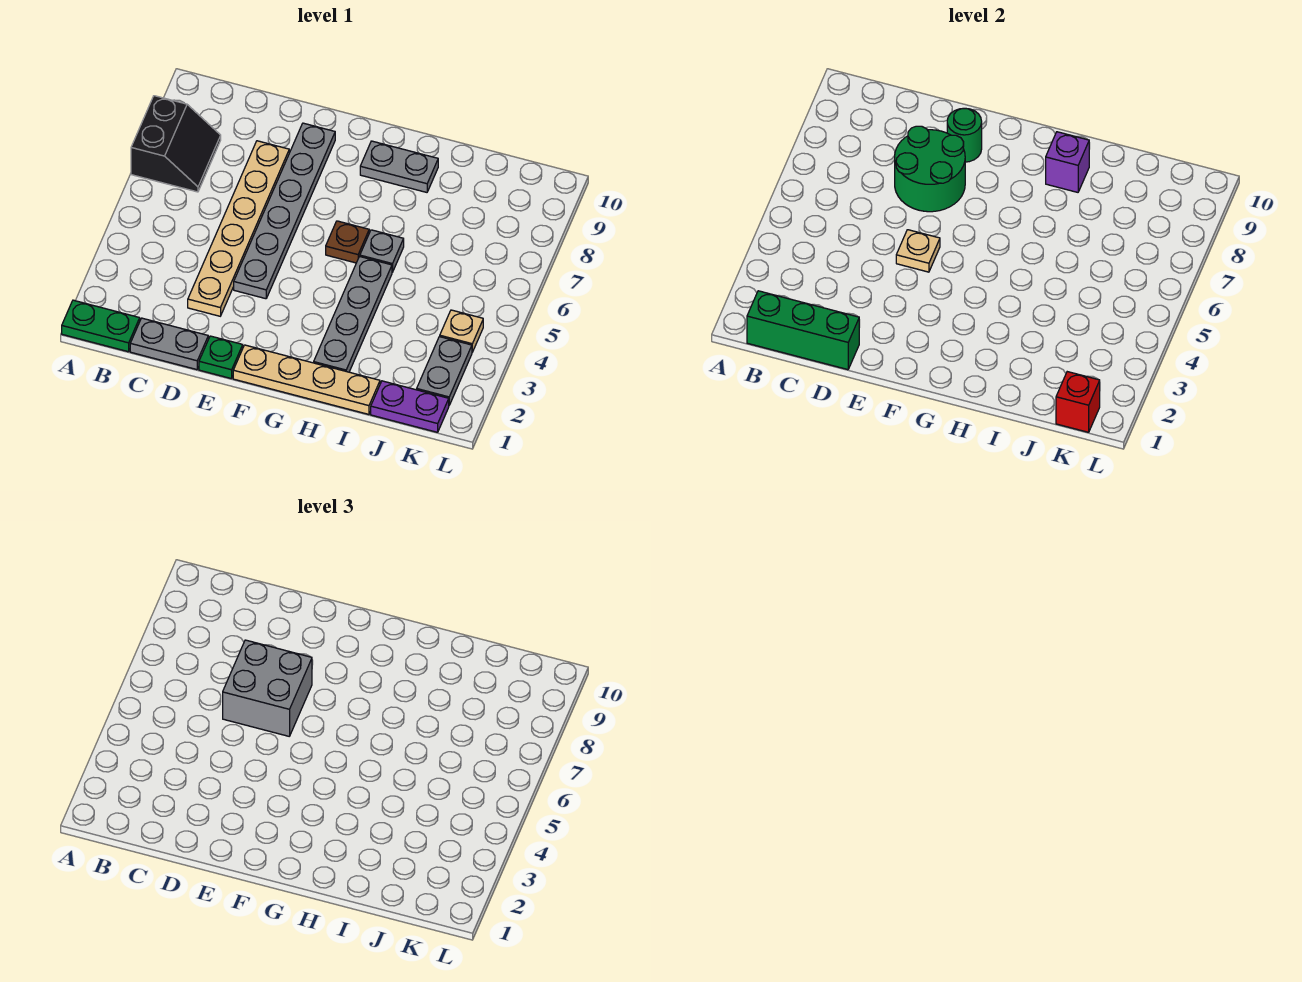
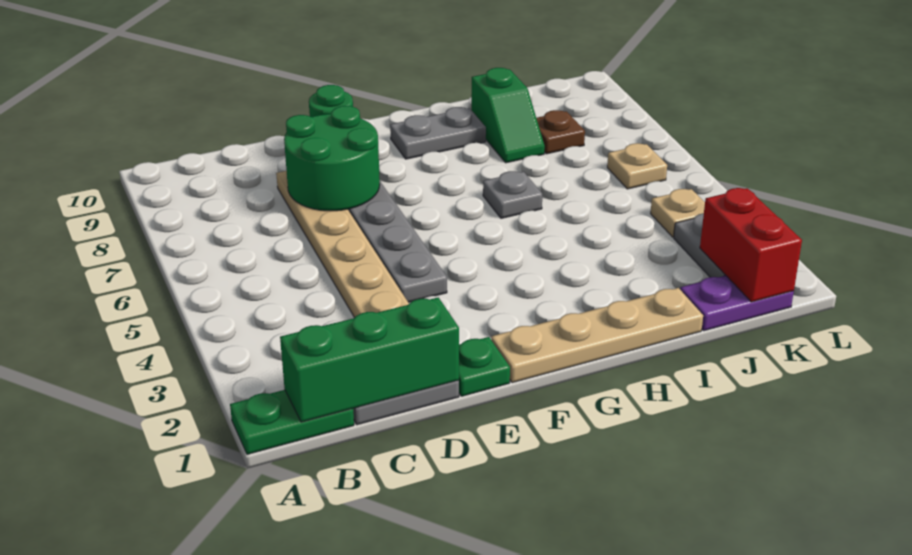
black slope A7:B8 level 1 top A -> none
grey brick D6:E7 level 3 -> none
tan plate E5 level 2 -> tan plate K6 level 1
brown plate G6 level 1 -> brown plate J8 level 1
grey plate H2:H5 level 1 -> none
purple brick H9 level 2 -> none
none -> green slope I8:I9 level 1 top 9
red brick K1 level 2 -> red brick K1:K2 level 2

